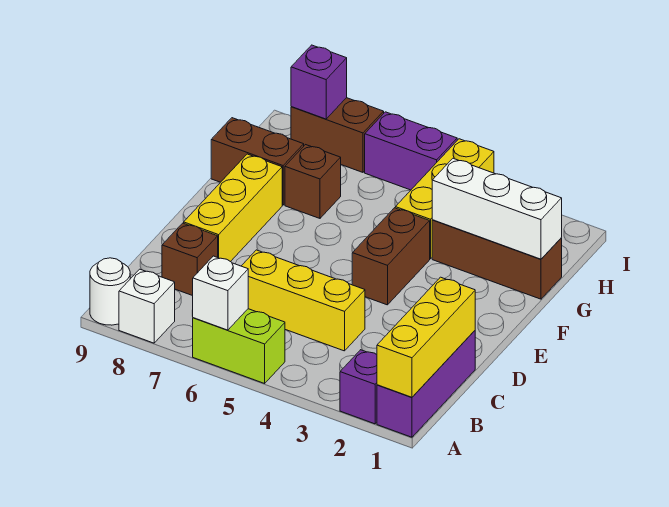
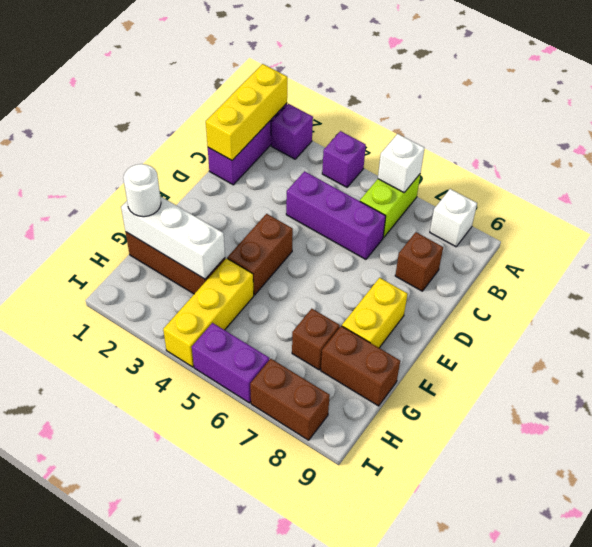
lime brick A5:A6 level 1 -> lime brick A6:B6 level 1
white round brick A9 level 1 -> white round brick G1 level 3
yellow brick C4:C6 level 1 -> purple brick C4:C6 level 1
yellow brick D8:F8 level 1 -> yellow brick E8:F8 level 1
purple brick I8 level 2 -> purple brick A4 level 1

